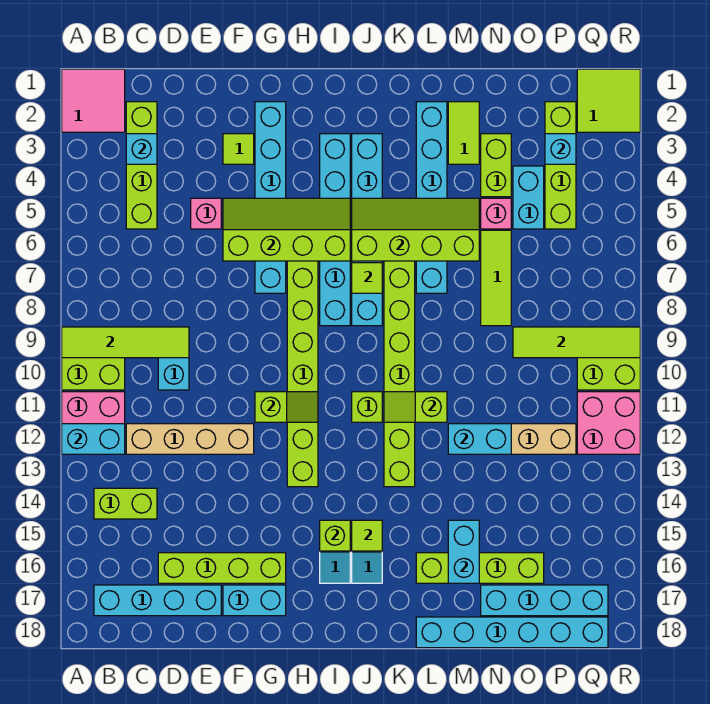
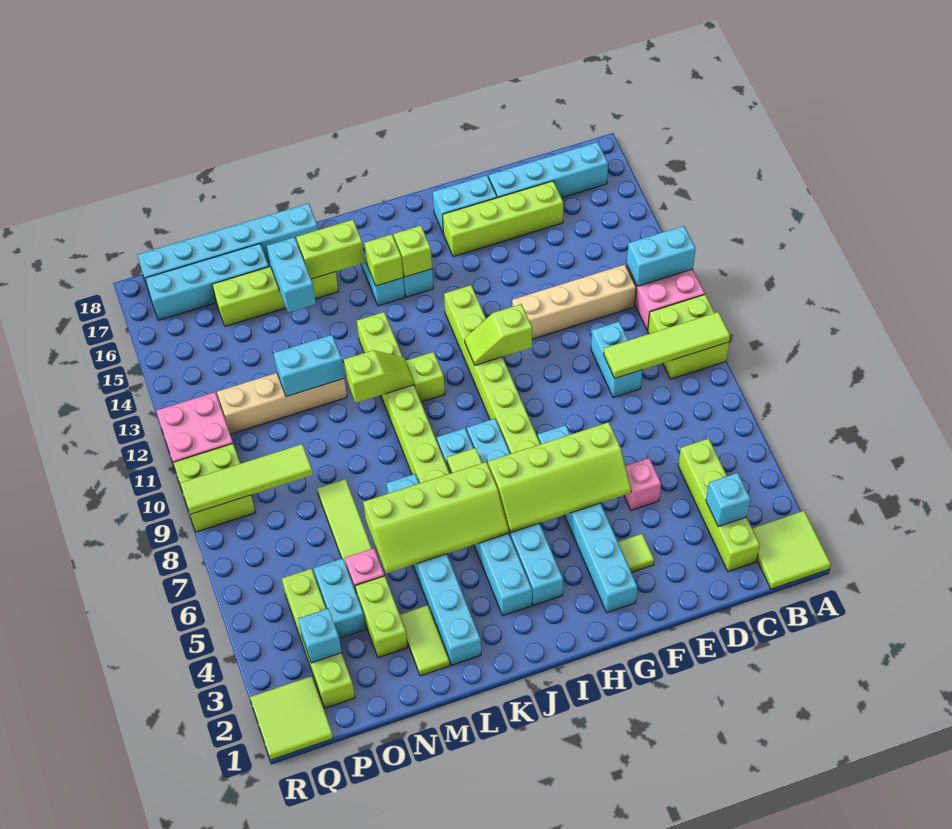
pink tile A1:B2 level 1 -> lime tile A1:B2 level 1
lime brick B14:C14 level 1 -> lime brick K16:L16 level 2
lime tile J15 level 2 -> lime brick J15 level 2

